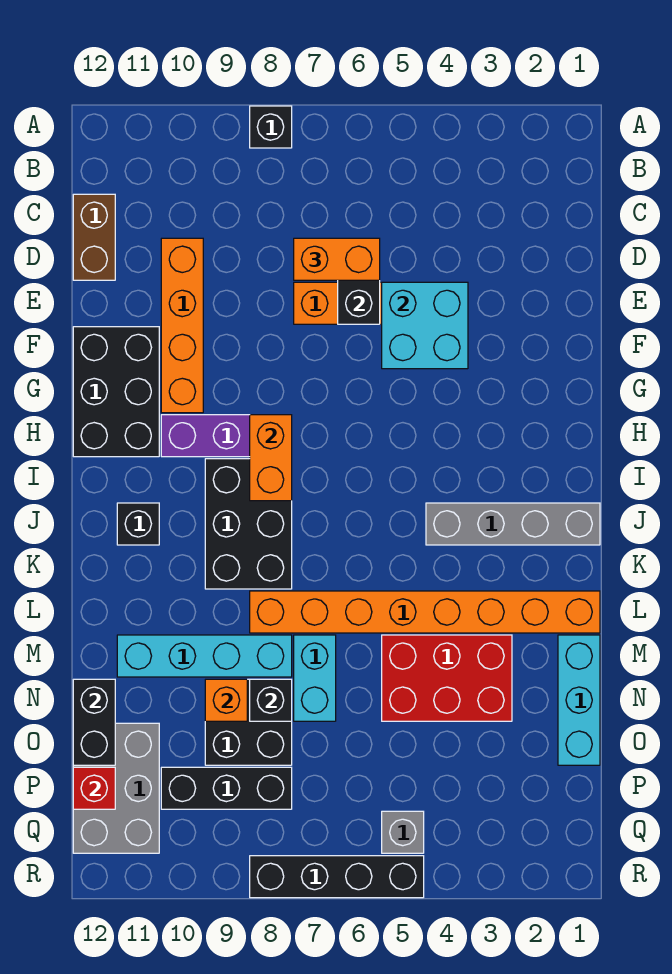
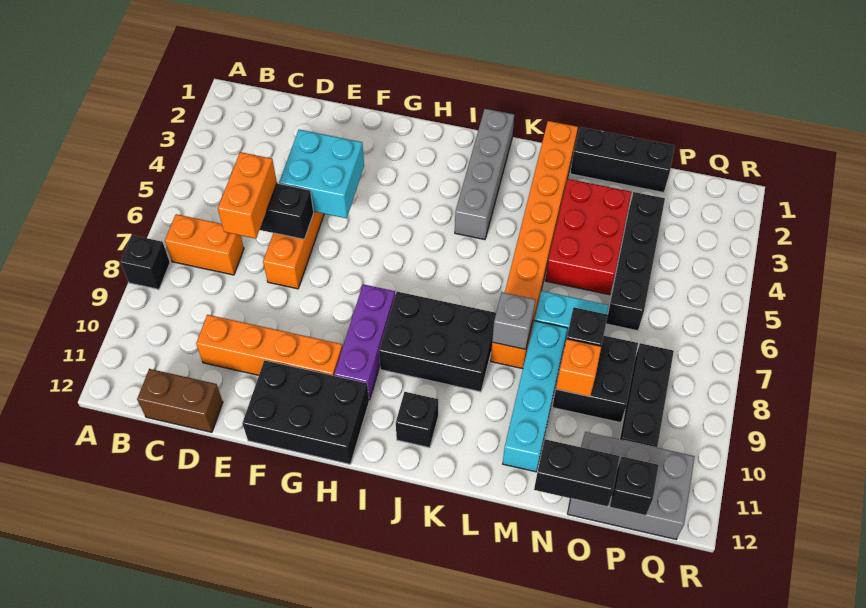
orange brick H8:I8 level 2 -> orange brick B7:C7 level 1
cyan brick M1:O1 level 1 -> black brick M1:O1 level 1
red brick P12 level 2 -> black brick P12 level 2
grey brick Q5 level 1 -> grey brick L8 level 2
black brick R5:R8 level 1 -> black brick O3:O6 level 1

